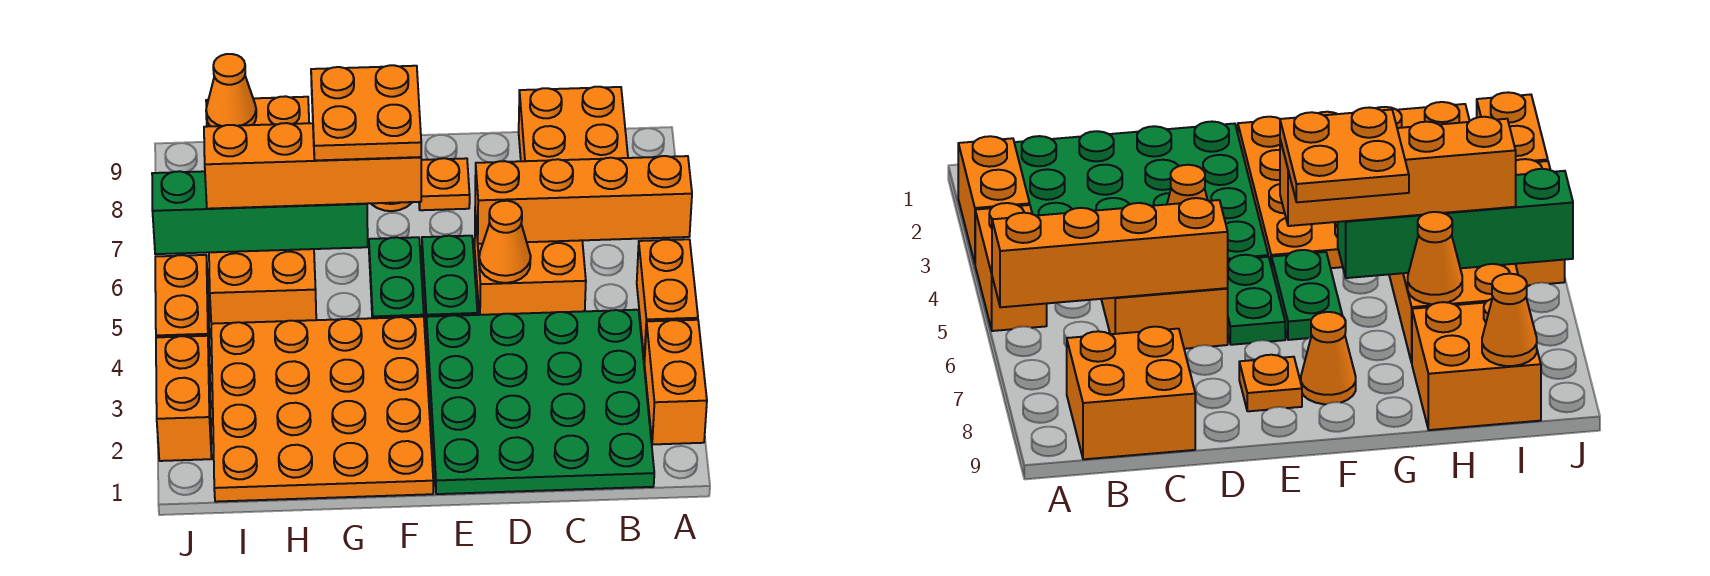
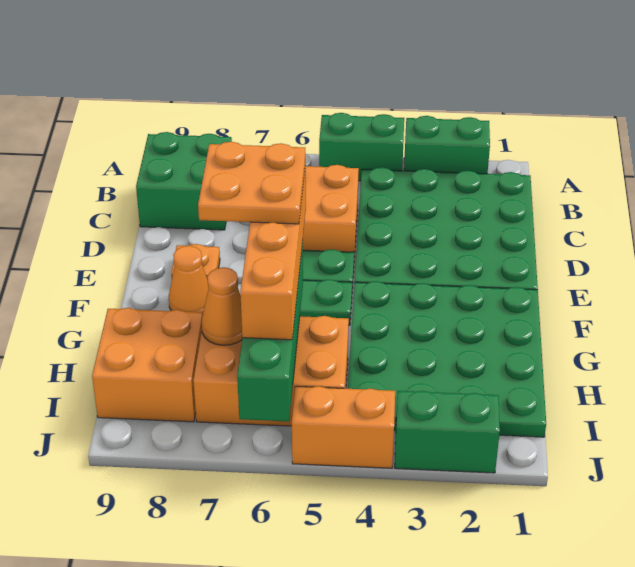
orange brick A2:A3 level 1 -> green brick A2:A3 level 1
orange brick A4:A5 level 1 -> green brick A4:A5 level 1
orange brick A6:D6 level 2 -> none
orange brick B8:C9 level 1 -> green brick B8:C9 level 1
orange cone D5 level 2 -> none
orange plate F1:I4 level 1 -> green plate F1:I4 level 1
orange cone I9 level 2 -> none
orange brick J2:J3 level 1 -> green brick J2:J3 level 1

